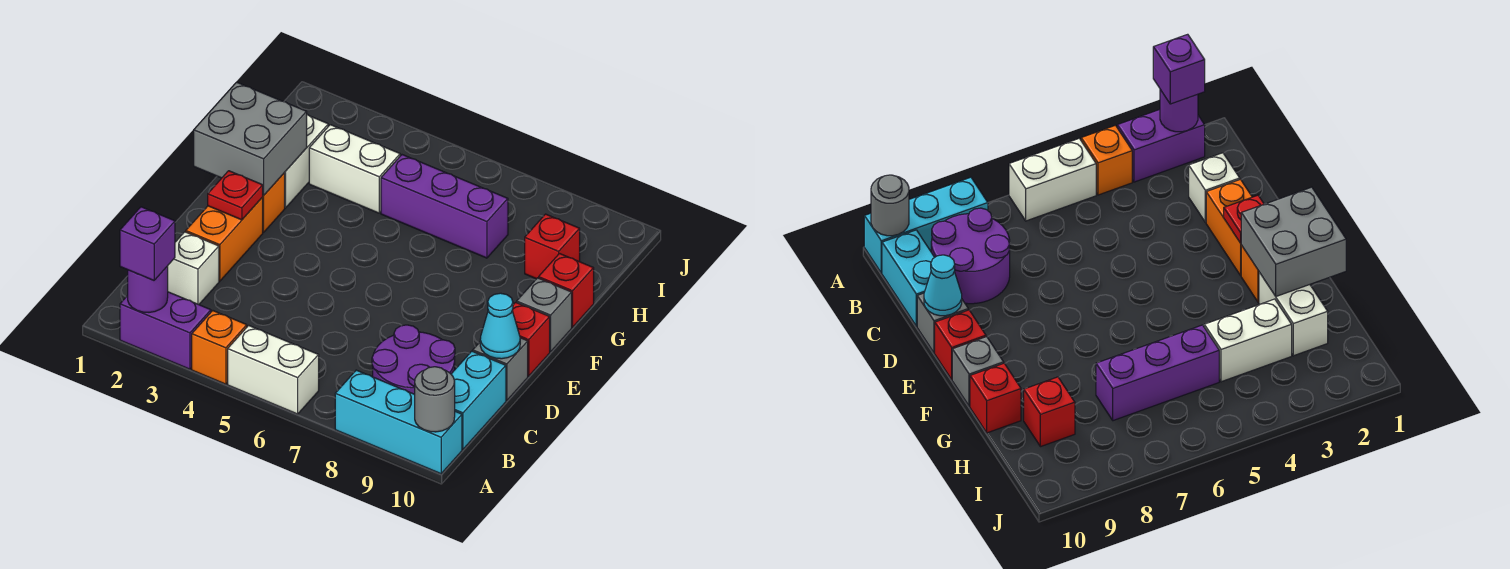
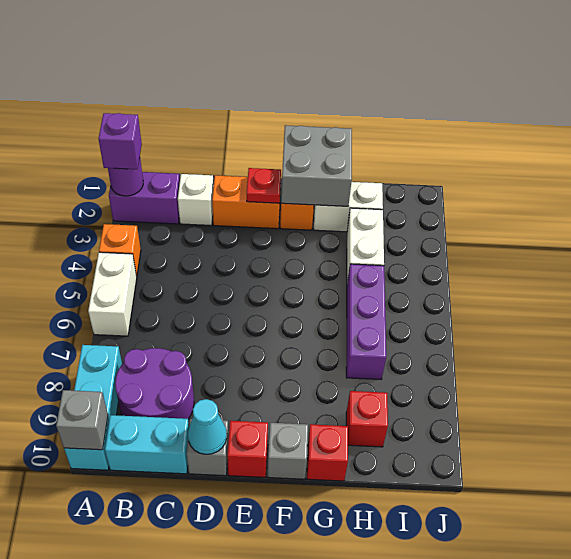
purple brick A2:A3 level 1 -> purple brick A2:B2 level 1
grey round brick A10 level 2 -> grey brick A10 level 2

